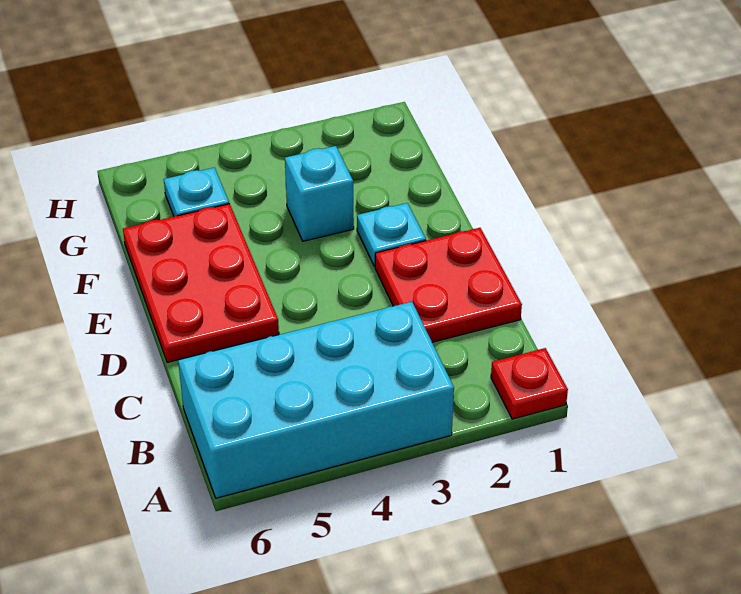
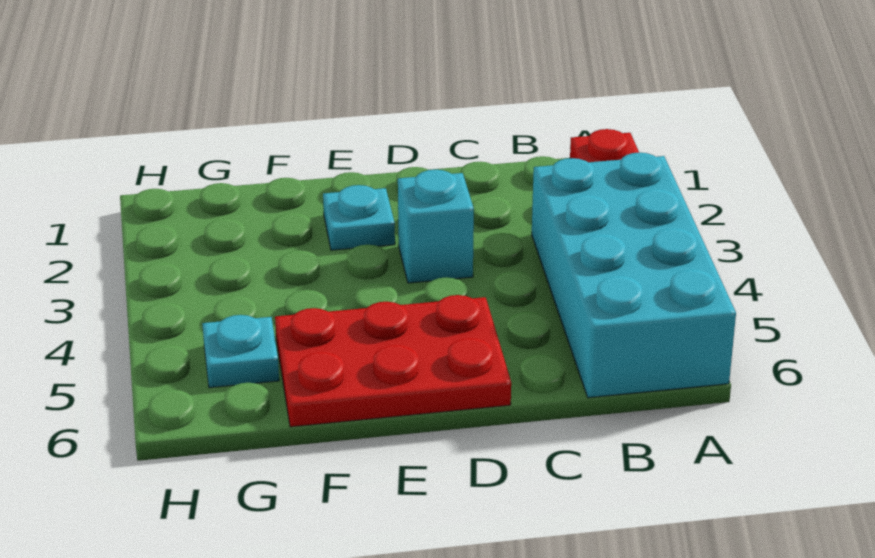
red plate C1:D2 level 1 -> none
cyan brick F3 level 1 -> cyan brick D3 level 1

